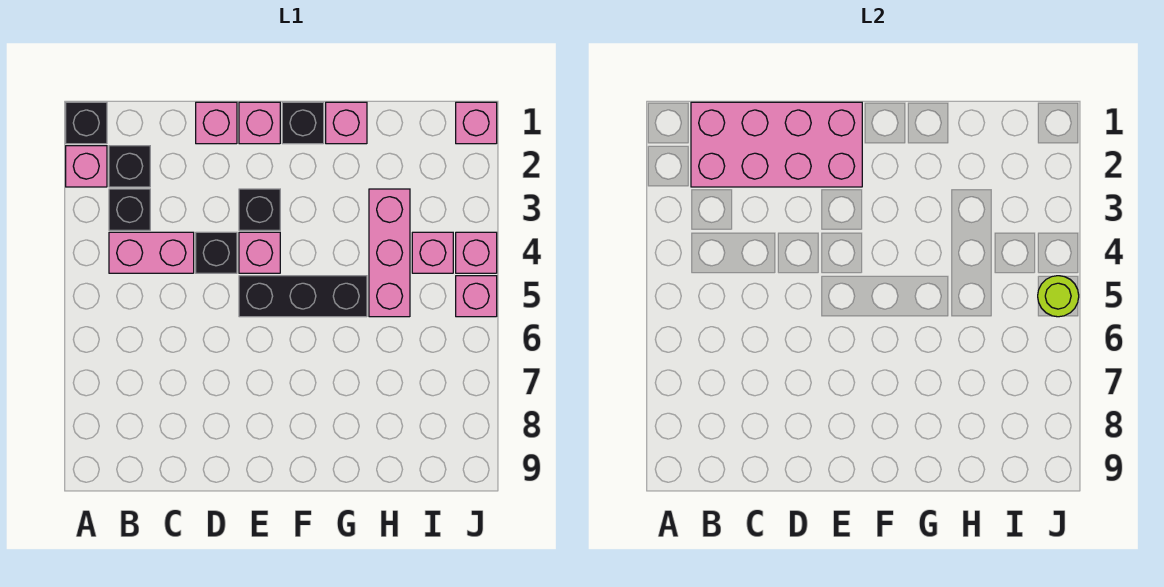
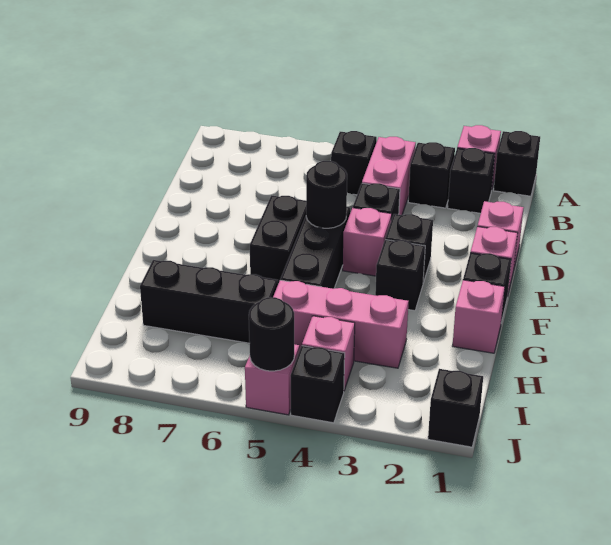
pink brick B1:E2 level 2 -> none
none -> black brick B5 level 1
none -> black round brick E5 level 2
none -> black brick E6:F6 level 1
none -> black brick F3 level 1
none -> black brick H6:H8 level 1
pink brick J1 level 1 -> black brick J1 level 1
pink brick J4 level 1 -> black brick J4 level 1
lime round brick J5 level 2 -> black round brick J5 level 2

